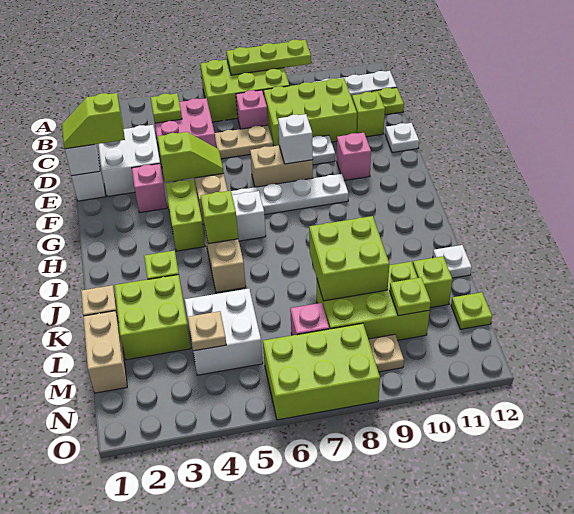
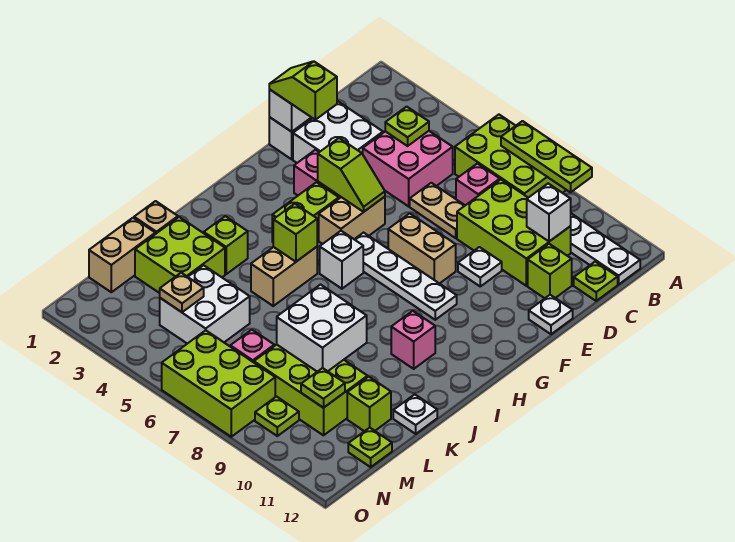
white brick F8 level 2 -> white brick C10 level 2
pink brick F10 level 1 -> pink brick I10 level 1
lime brick K8:L9 level 2 -> white brick K8:L9 level 2
tan plate N9 level 1 -> lime plate N9 level 1

